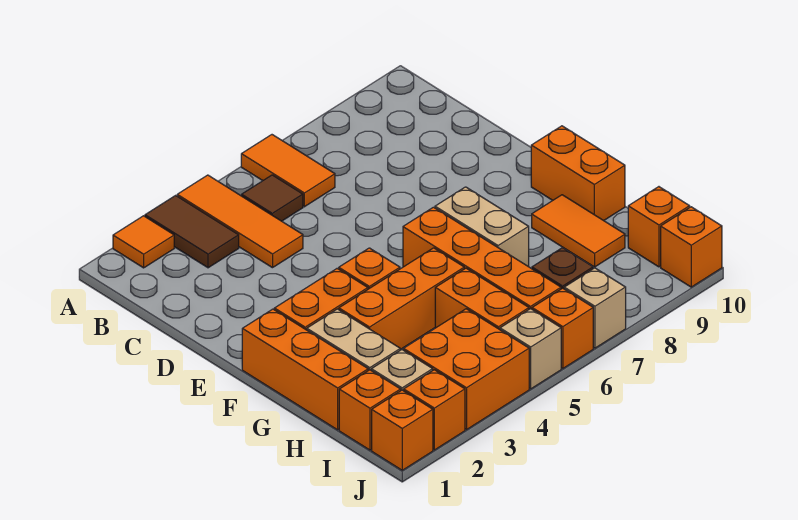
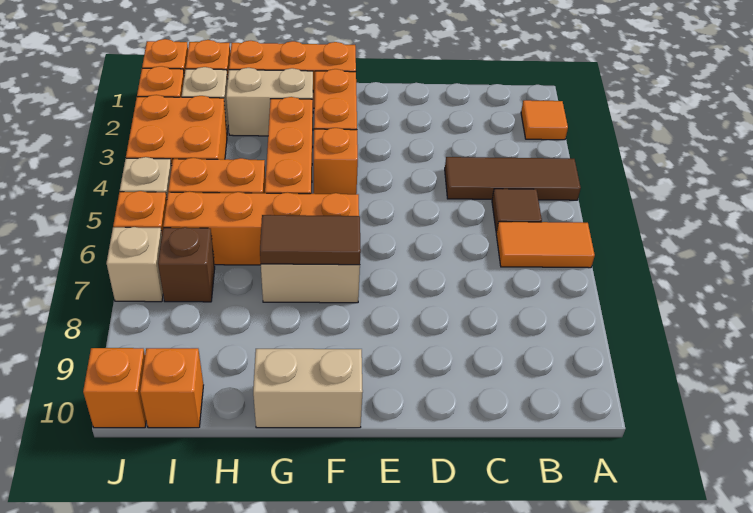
brown tile A3:B3 level 1 -> brown tile F7:G7 level 2
orange tile A4:C4 level 1 -> brown tile A4:C4 level 1
orange brick F10:G10 level 1 -> tan brick F10:G10 level 1
orange tile G9:H9 level 1 -> none

